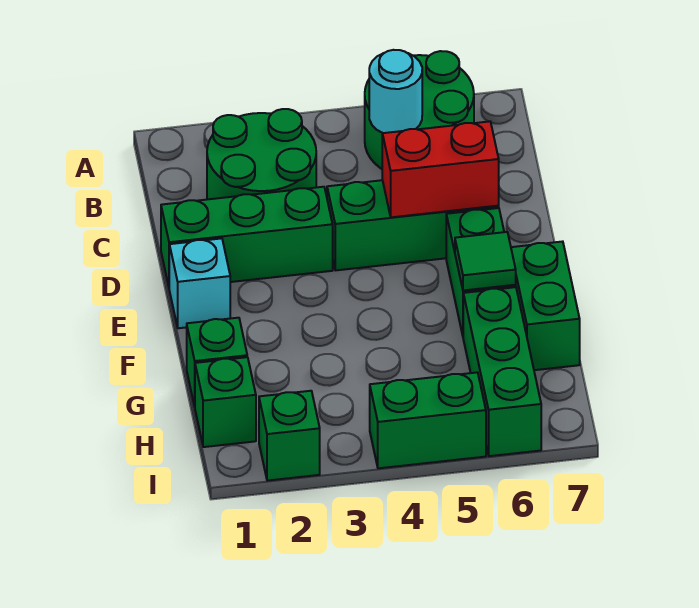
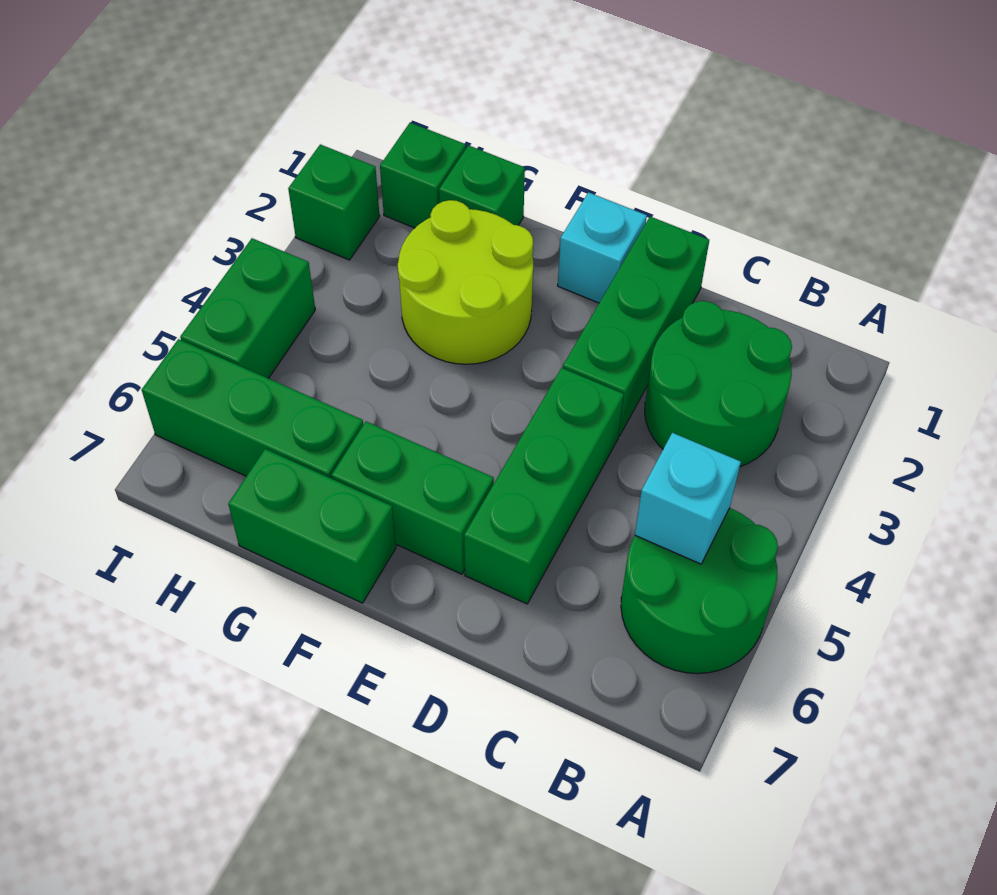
cyan round brick B5 level 2 -> cyan brick B5 level 2
red brick D5:D6 level 2 -> none
none -> lime round brick F2:G3 level 1
green tile F6 level 2 -> none

